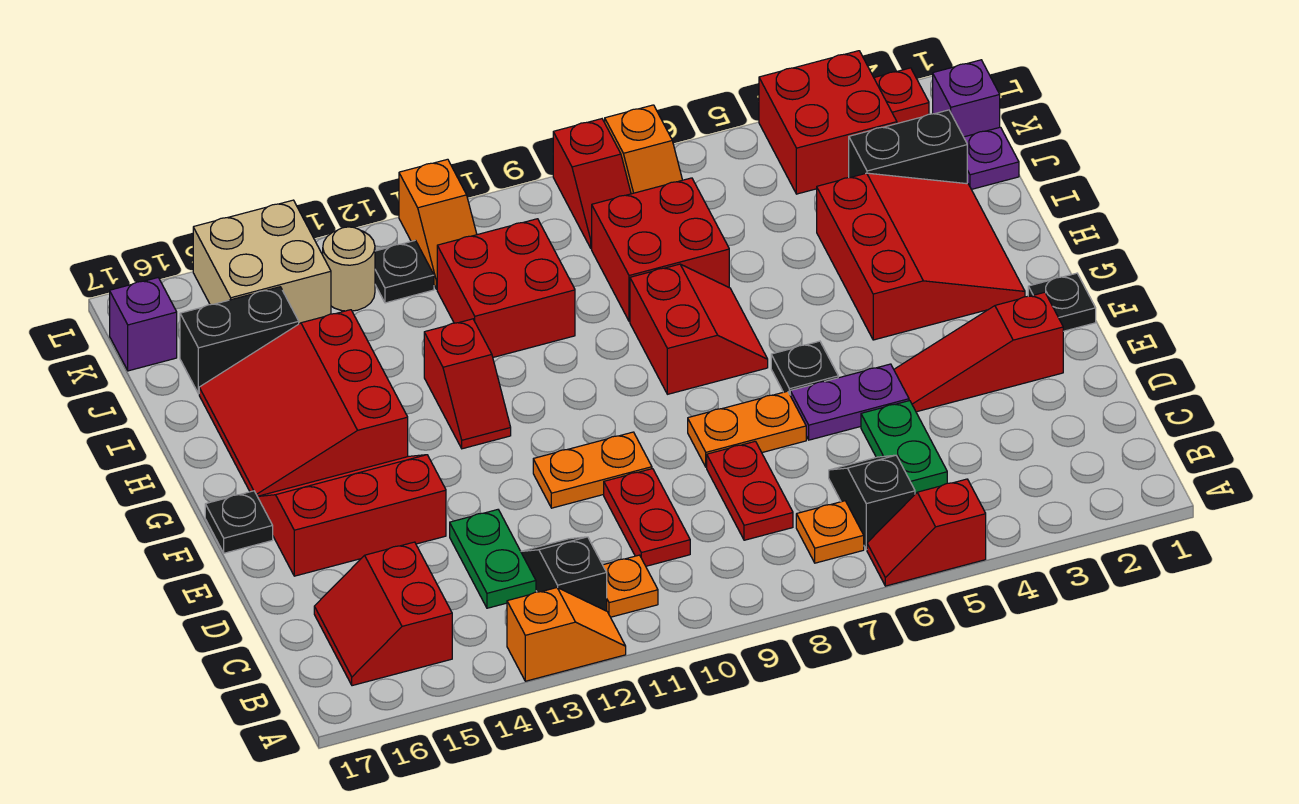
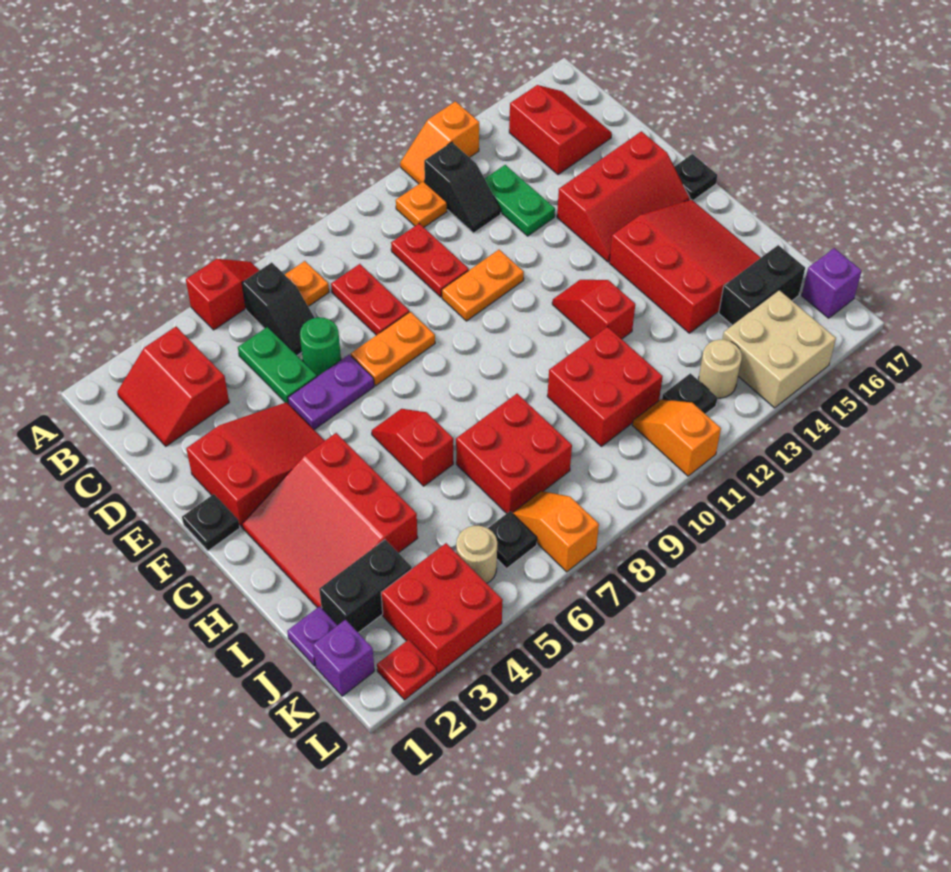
none -> green round brick D6 level 1
red slope E2:E4 level 1 top 2 -> red slope E2:F4 level 1 top 2
black plate F6 level 1 -> black plate K6 level 1
red slope G7:H8 level 1 top 8 -> red slope B2:C3 level 1 top 3
none -> tan round brick K5 level 1
red slope K8:L8 level 1 top L -> red slope G6:H6 level 1 top H

